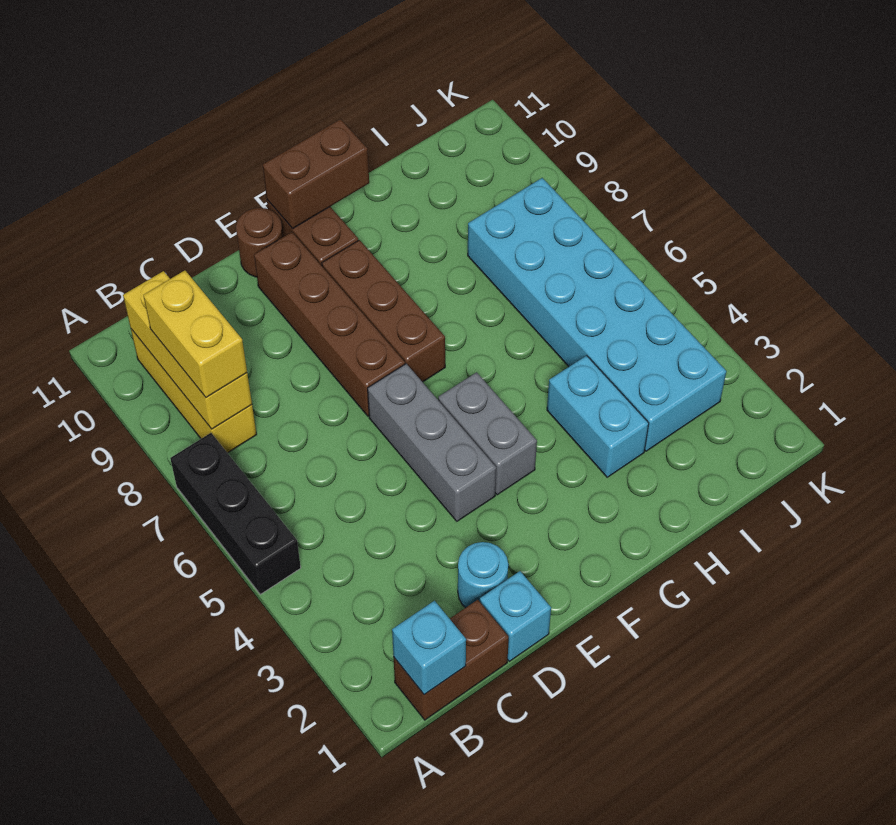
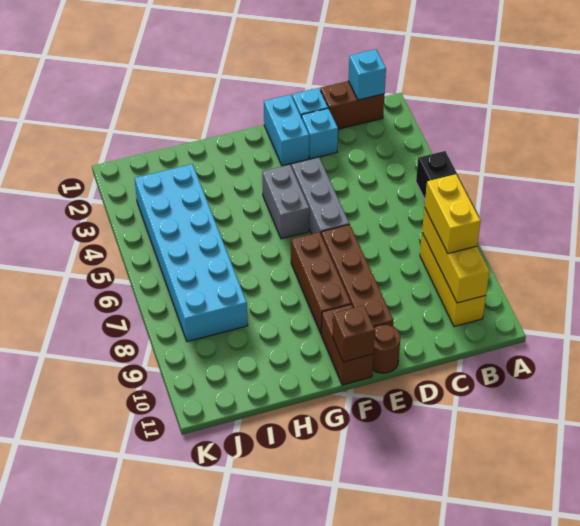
cyan round brick D2 level 1 -> cyan brick D2 level 1
brown brick F11:G11 level 2 -> brown brick F11 level 2
cyan brick H3:H4 level 1 -> cyan brick E1:E2 level 1

